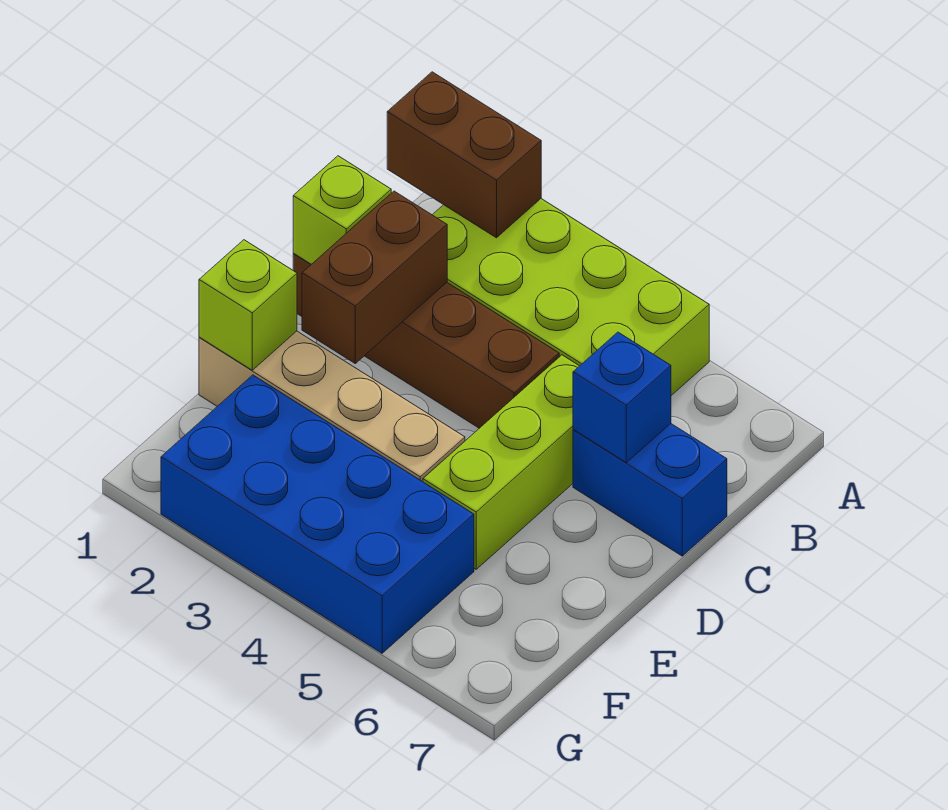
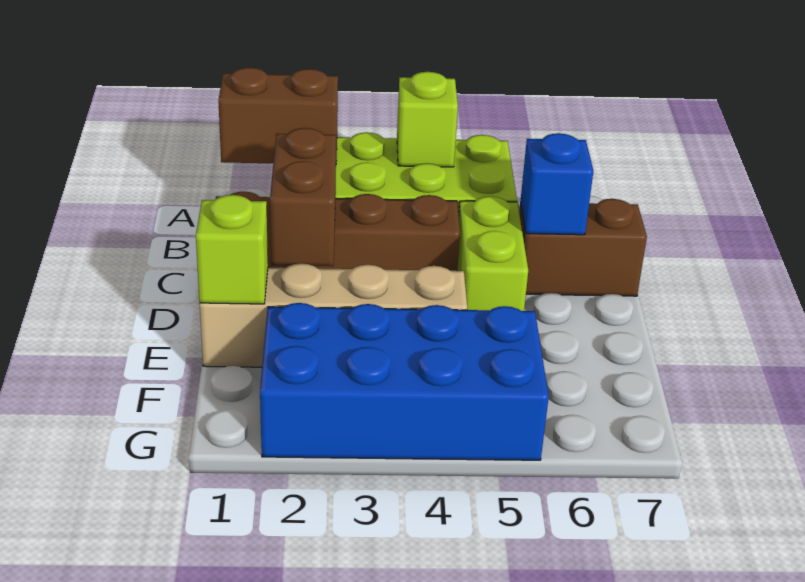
lime brick C1 level 2 -> lime brick A4 level 2
lime brick C5:E5 level 1 -> lime brick C5:D5 level 1
blue brick C6:C7 level 1 -> brown brick C6:C7 level 1

